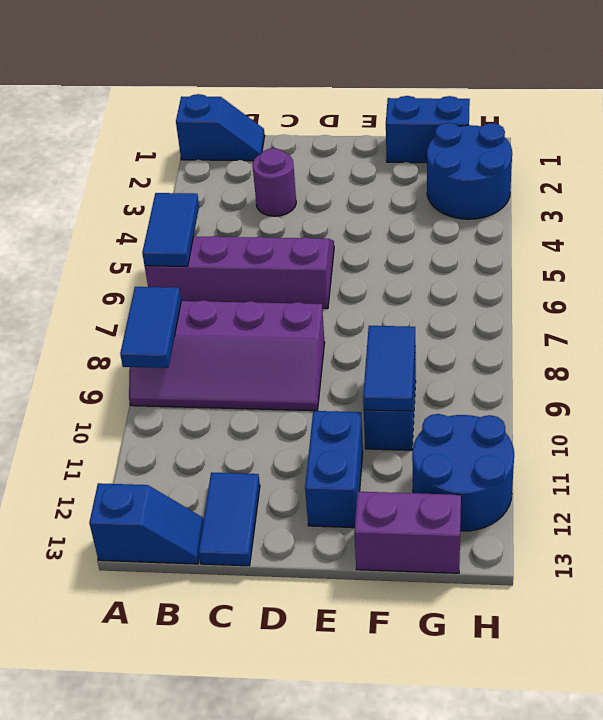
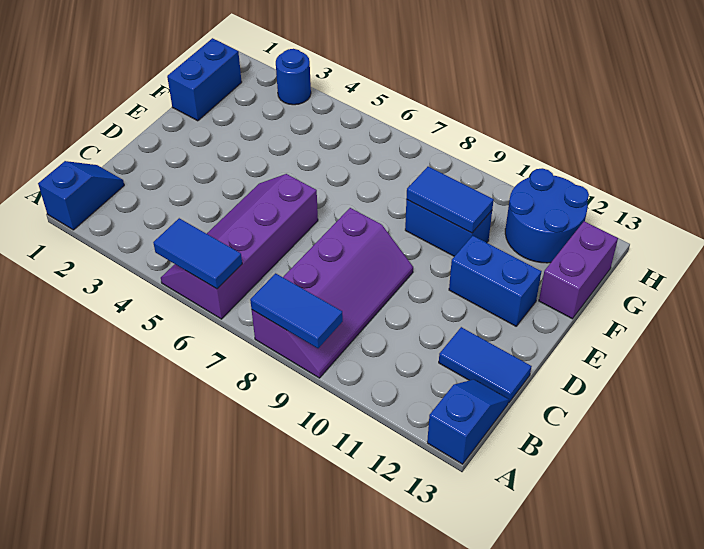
purple round brick C3 level 1 -> none
blue round brick G2:H3 level 1 -> blue round brick H3 level 1

